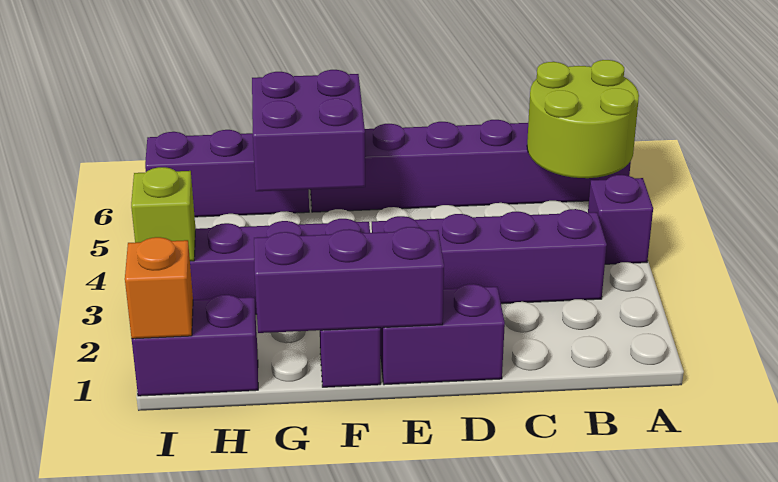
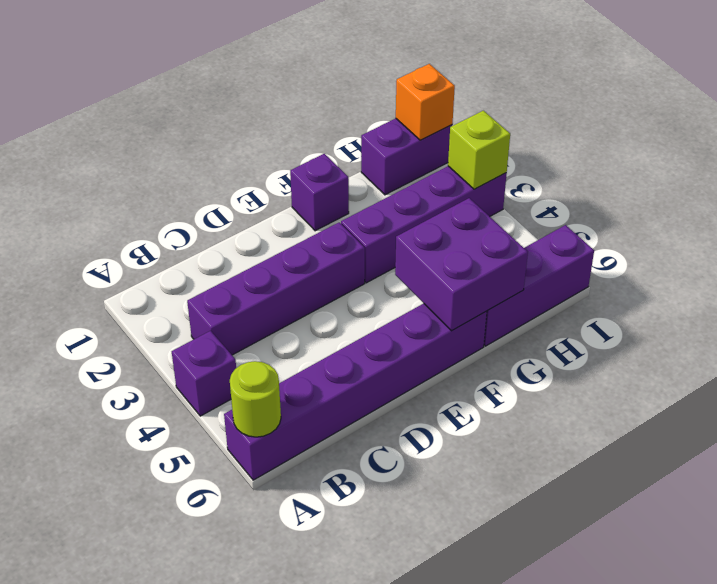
lime round brick A5:B6 level 2 -> lime round brick A6 level 2
purple brick D1:E1 level 1 -> none
purple brick E1:G1 level 2 -> none

